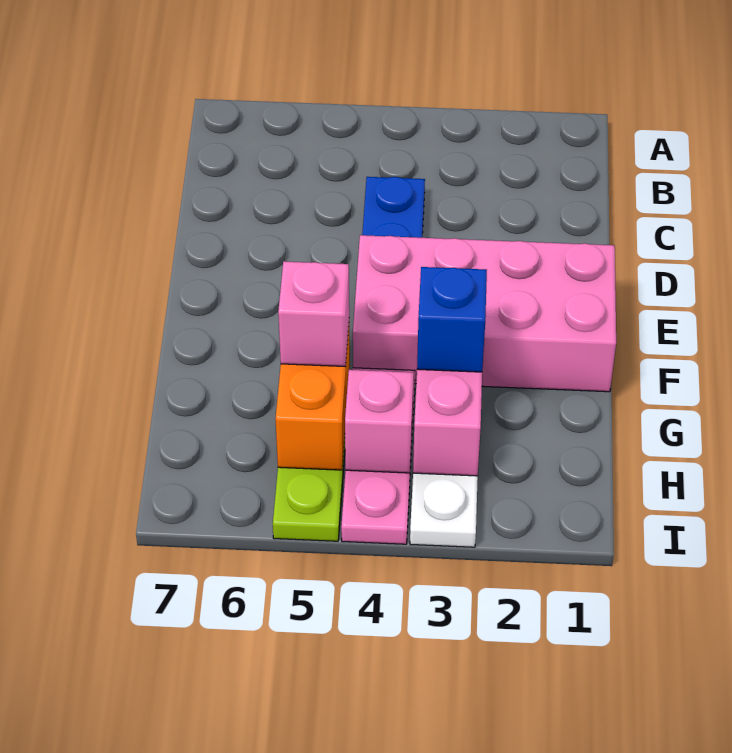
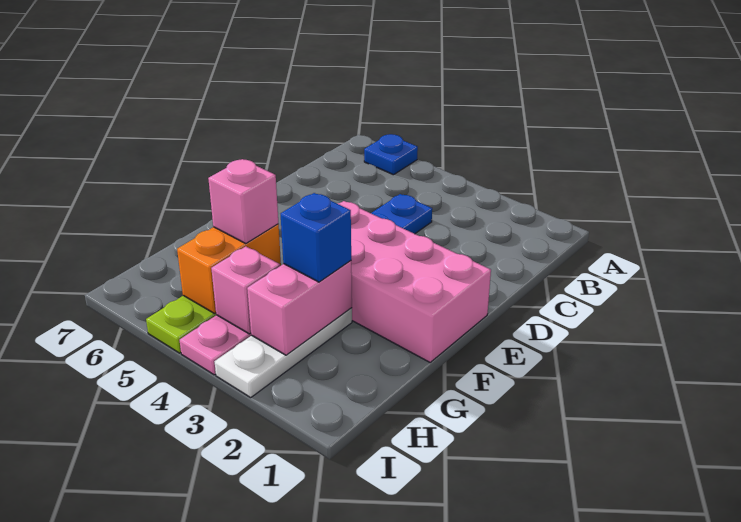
none -> blue plate A6 level 1

